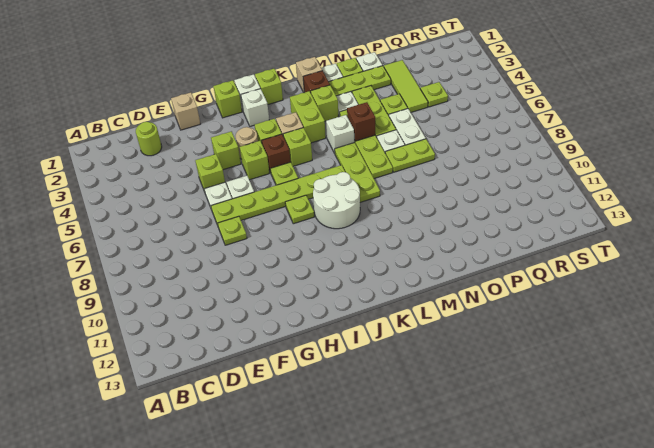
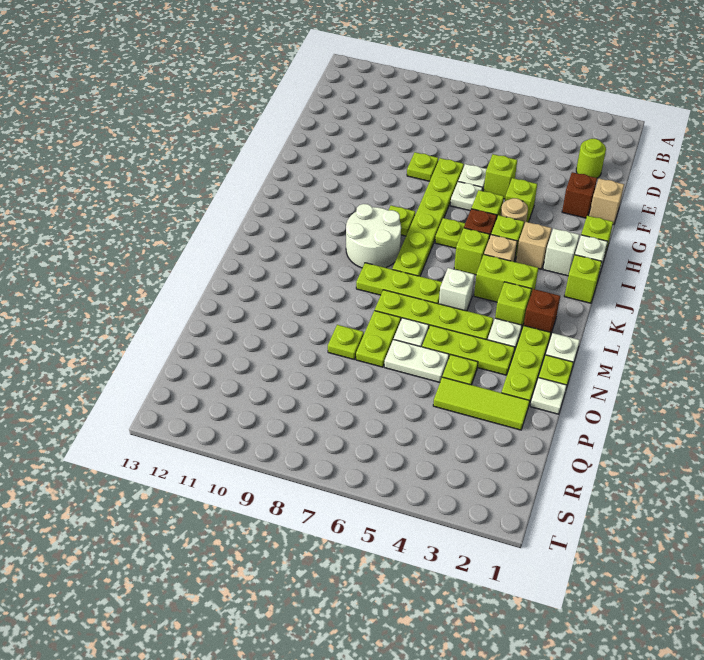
tan brick L1 level 1 -> tan brick I3 level 1
brown brick M5 level 2 -> brown brick F2 level 1
lime plate Q4 level 1 -> lime plate O8 level 1

